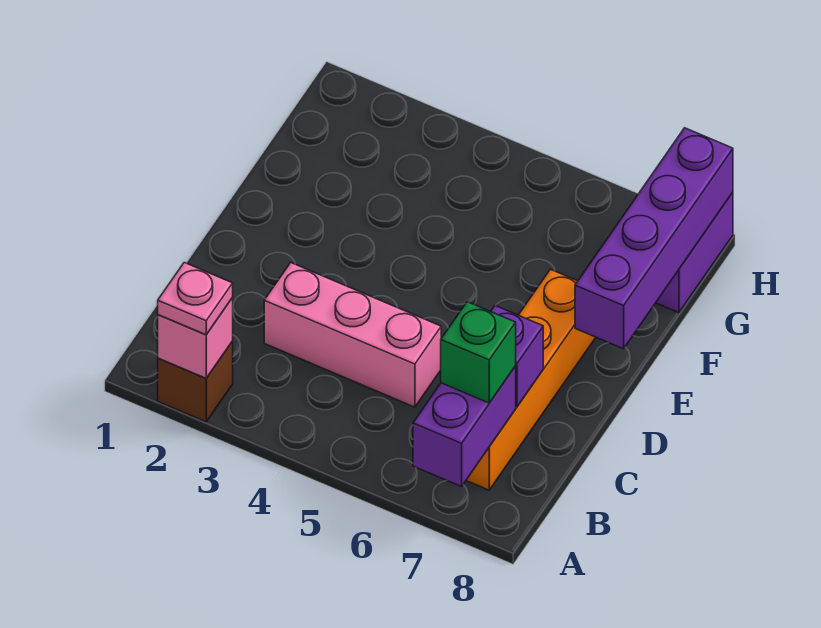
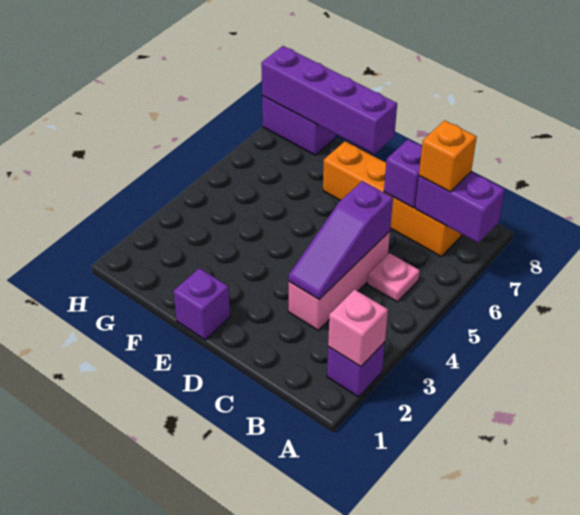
brown brick A2 level 1 -> purple brick A2 level 1
pink plate A2 level 3 -> pink plate B5 level 1
green brick B7 level 3 -> orange brick B7 level 3
none -> purple slope C3:C5 level 2 top 5
none -> purple brick E1 level 1

